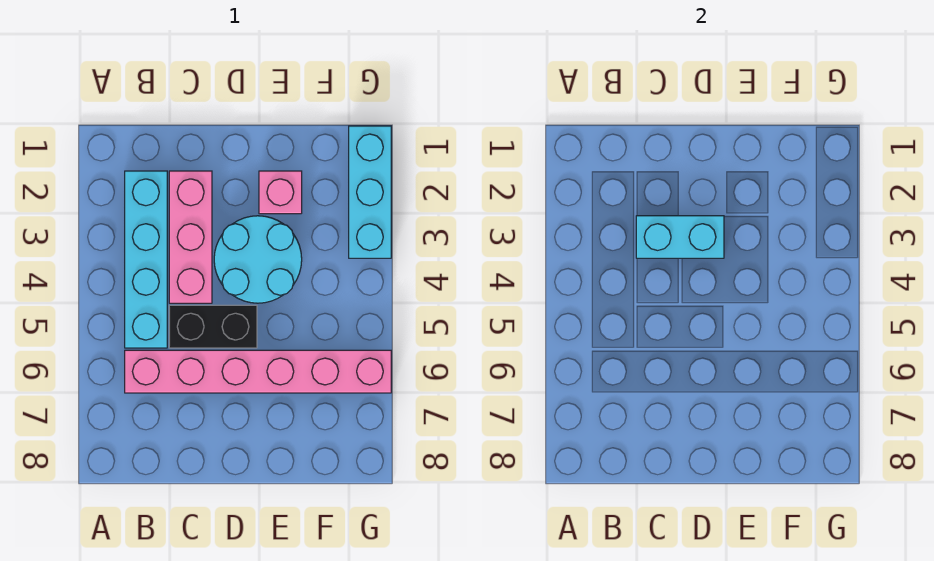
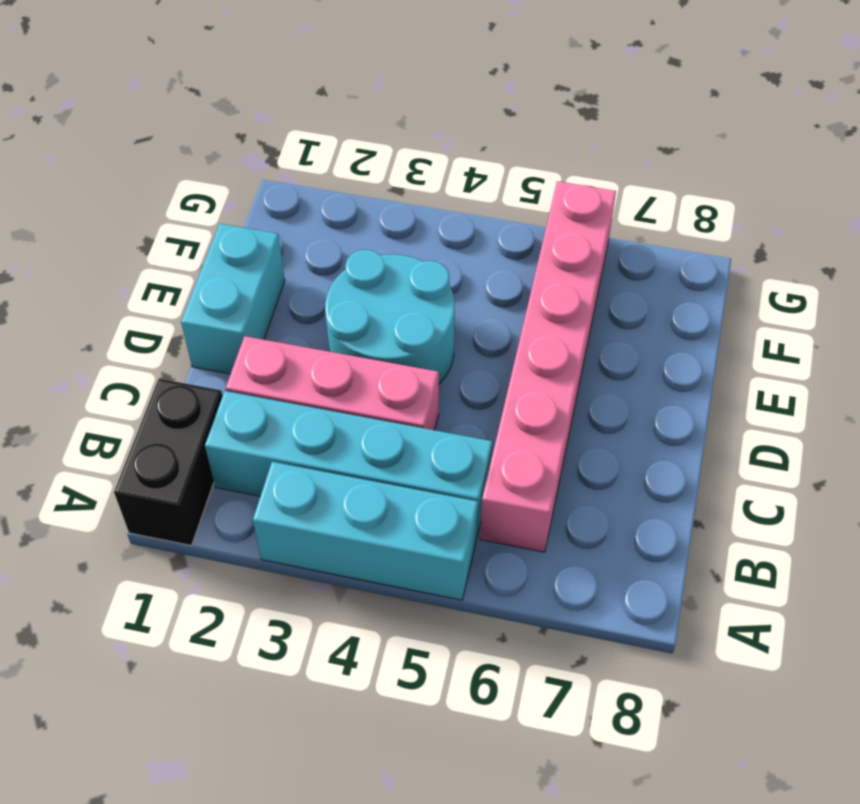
cyan brick C3:D3 level 2 -> cyan brick D1:E1 level 1
black brick C5:D5 level 1 -> black brick A1:B1 level 1
pink brick E2 level 1 -> none
cyan brick G1:G3 level 1 -> cyan brick A3:A5 level 1

